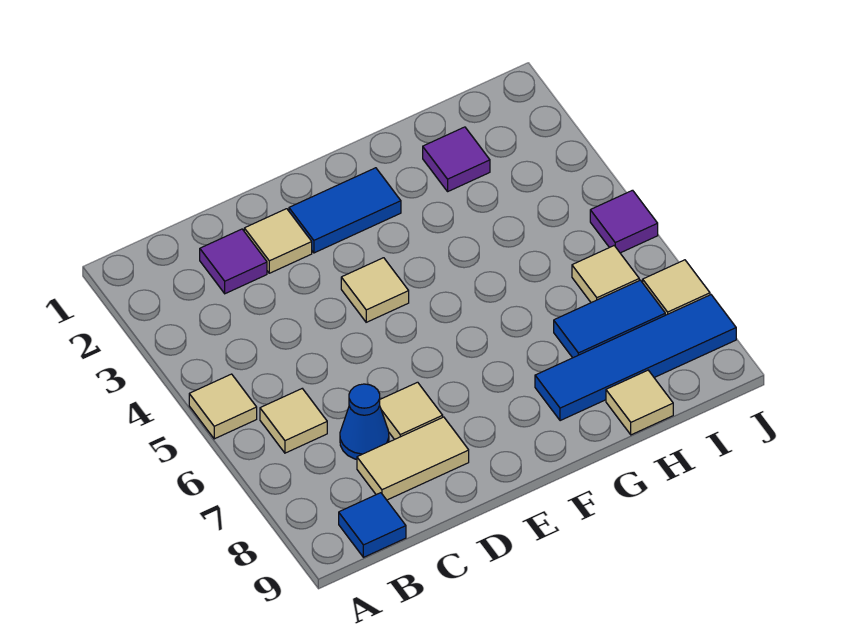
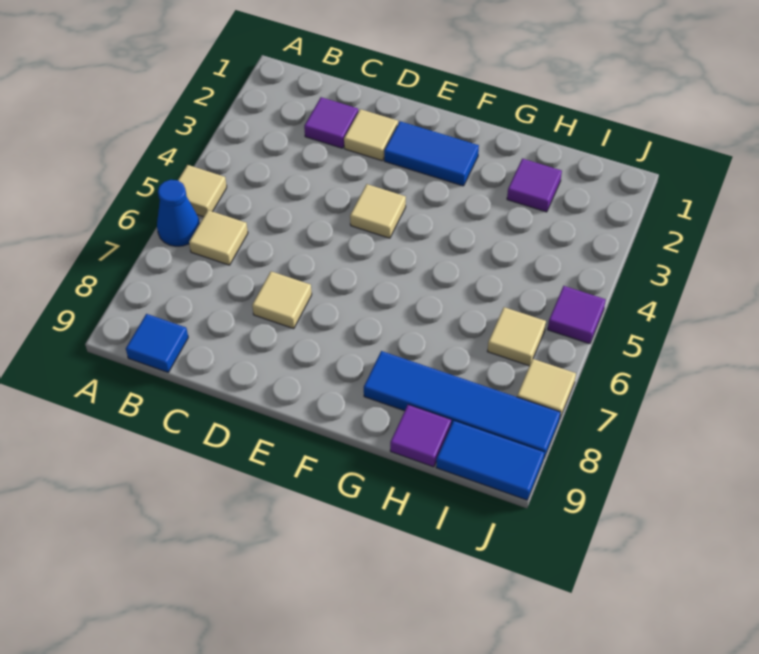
blue cone C7 level 1 -> blue cone A6 level 1
tan tile C8:D8 level 1 -> none
blue tile H7:I7 level 1 -> blue tile I9:J9 level 1
tan tile H9 level 1 -> purple tile H9 level 1

